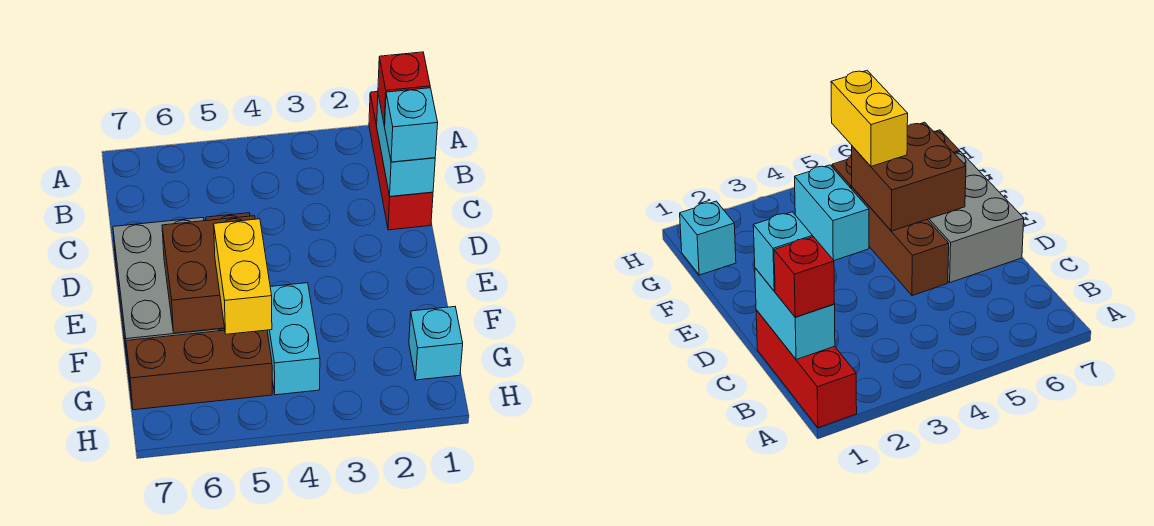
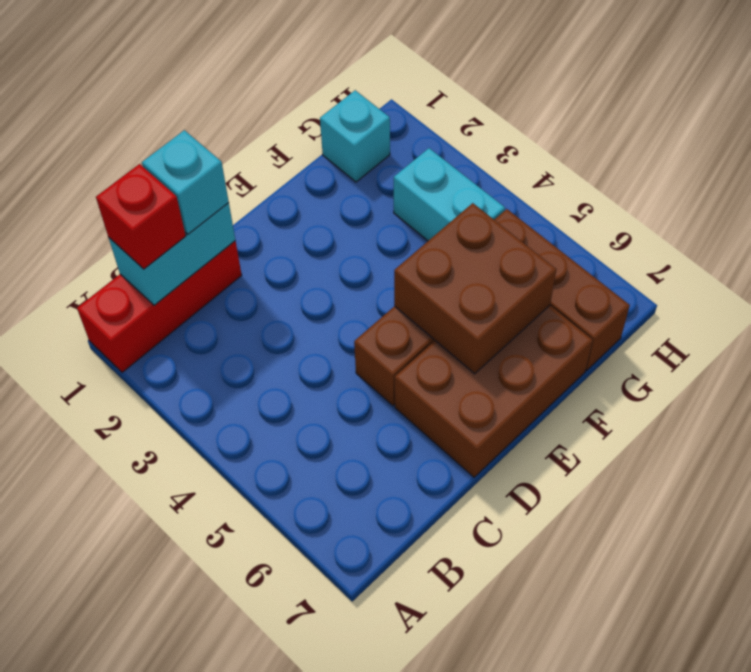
grey brick D6:F7 level 1 -> brown brick D6:F7 level 1
cyan brick F4:G4 level 1 -> cyan brick G3:G4 level 1
yellow brick F5:G5 level 3 -> none

